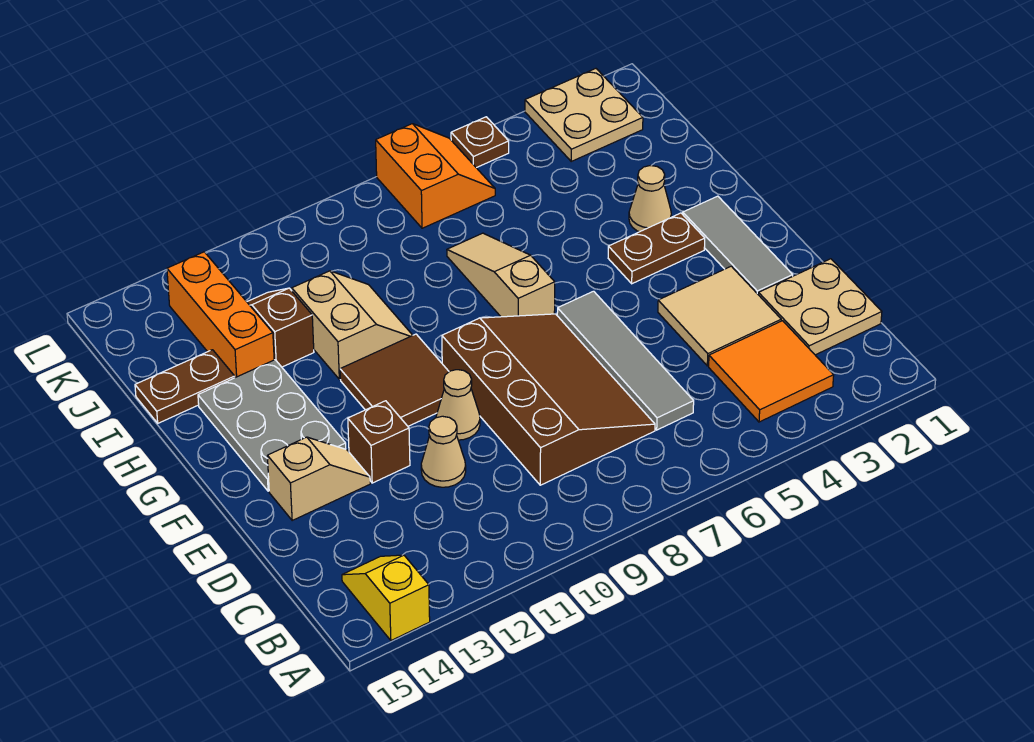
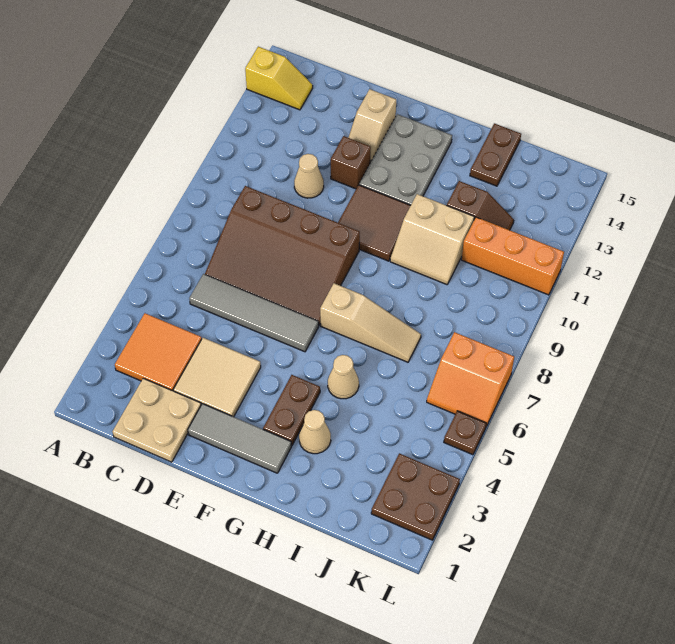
tan cone E10 level 1 -> tan cone H5 level 1
grey plate F13:H14 level 1 -> grey plate F12:G14 level 1
orange brick I13:K13 level 1 -> orange brick J11:L11 level 1
tan plate K2:L3 level 1 -> brown plate K2:L3 level 1

